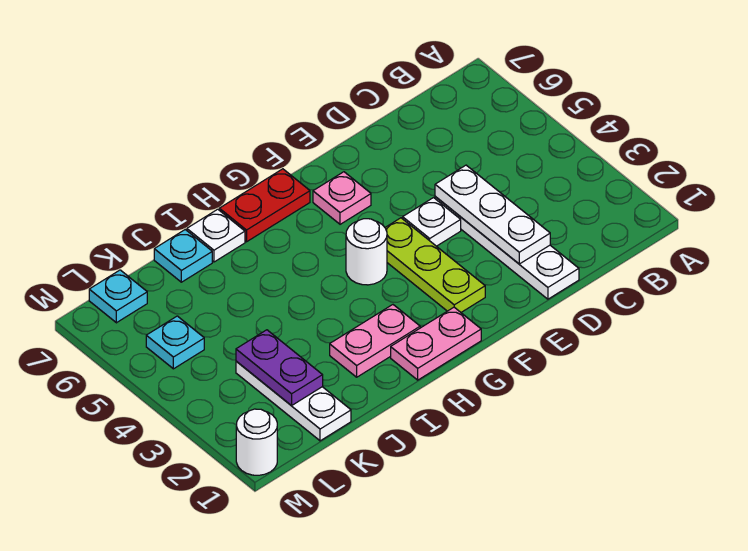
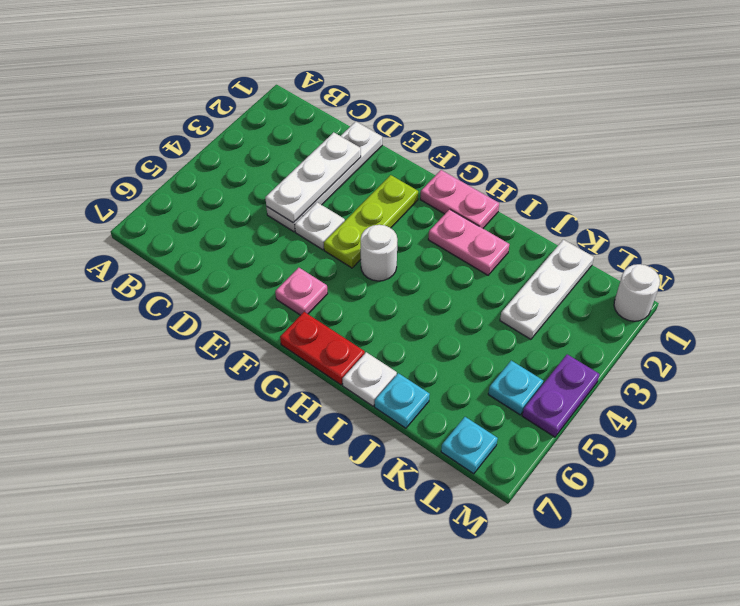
purple plate K2:K3 level 2 -> purple plate M4:M5 level 1

